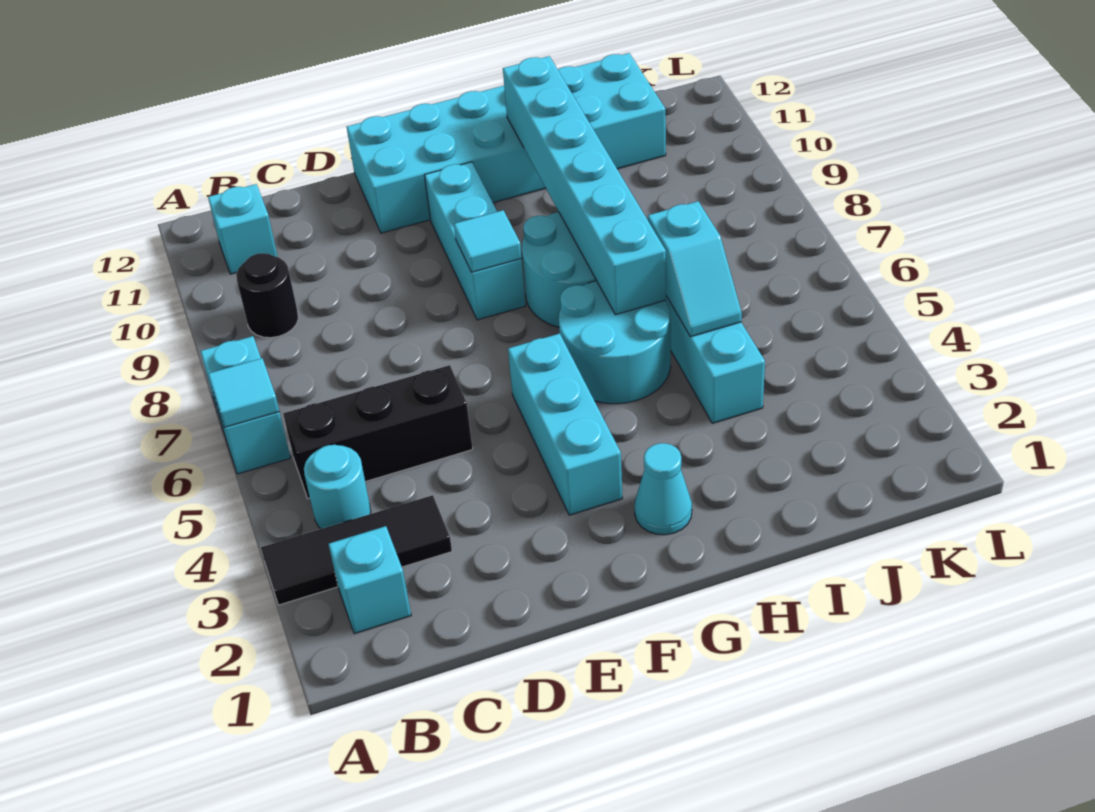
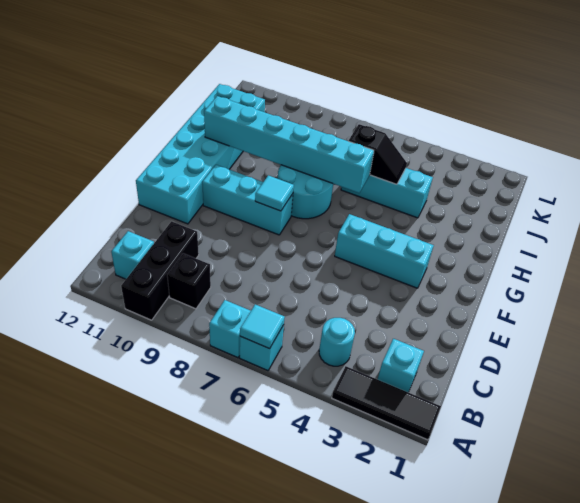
black tile A3:C3 level 1 -> black tile A1:A3 level 1
black brick B5:D5 level 1 -> black brick A10:C10 level 1
black round brick B9 level 1 -> black brick B9 level 1
cyan cone G2 level 1 -> none
cyan round brick G5:H6 level 1 -> none
cyan slope I5:I6 level 2 top 6 -> black slope I5:I6 level 2 top 6

